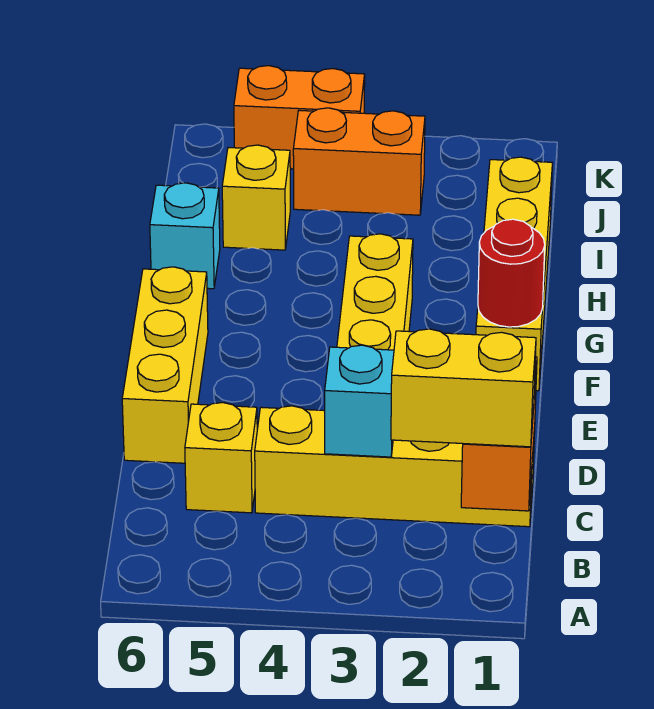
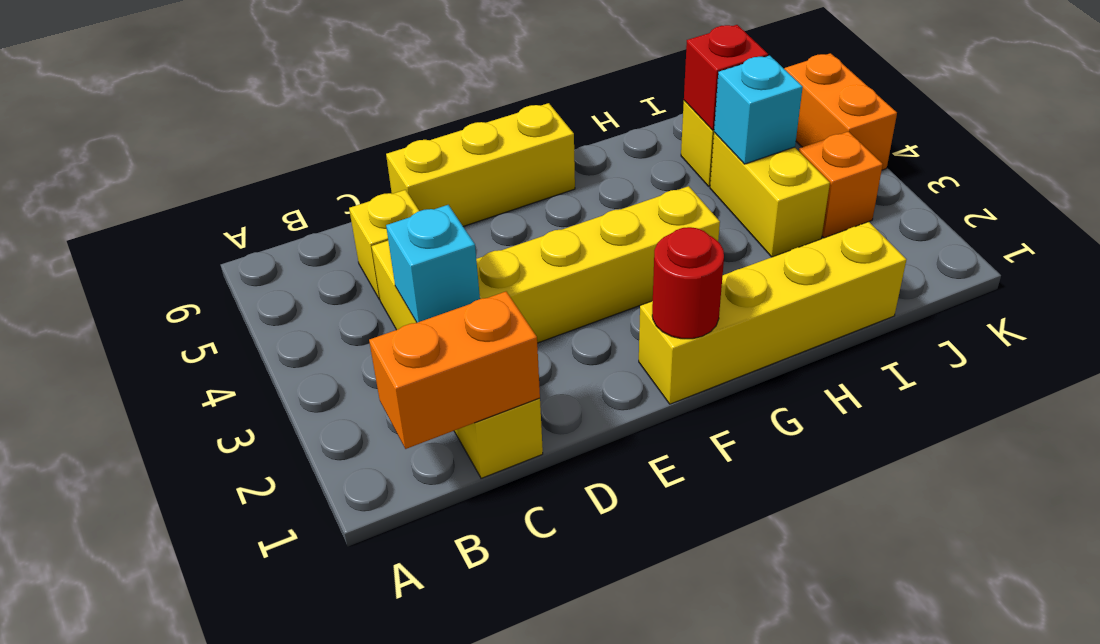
yellow brick B1:B2 level 3 -> yellow brick I3:I4 level 1
cyan brick H6 level 1 -> cyan brick I4 level 2
none -> red brick I5 level 2
orange brick J3:J4 level 1 -> orange brick J3 level 1

